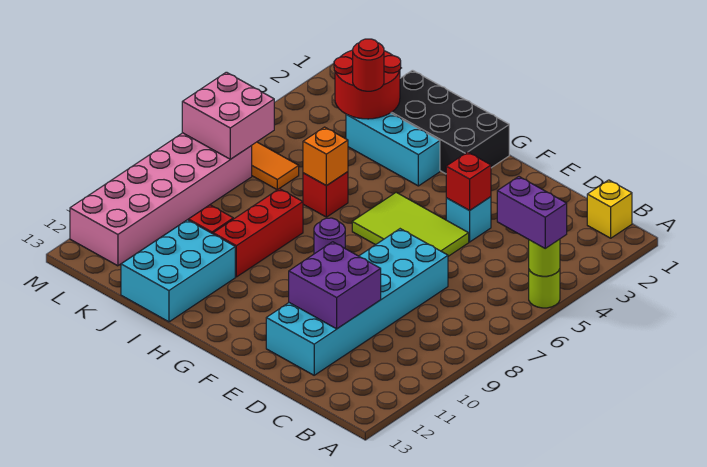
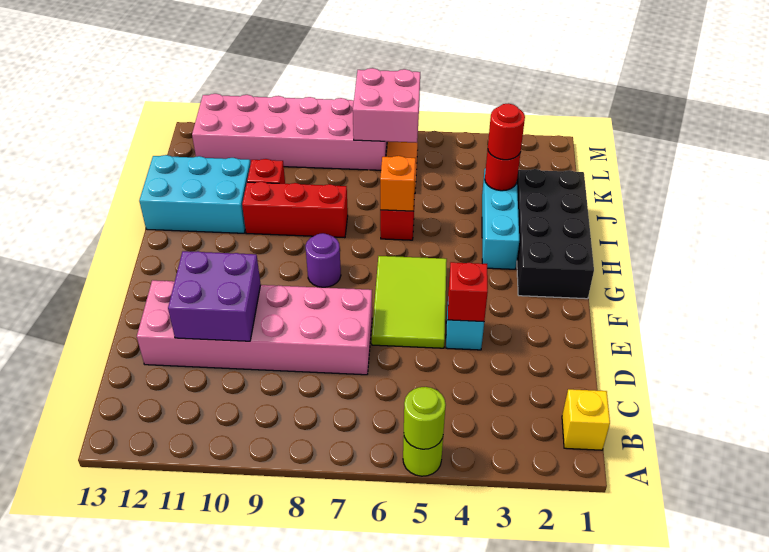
purple brick A5:B5 level 3 -> none
cyan brick D7:E12 level 1 -> pink brick D7:E12 level 1
red round brick J2:K3 level 2 -> red round brick J3 level 2

